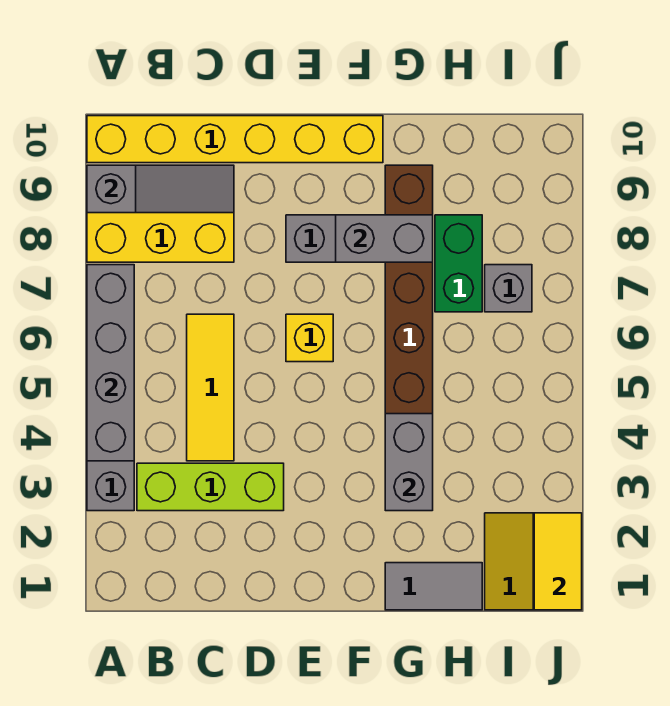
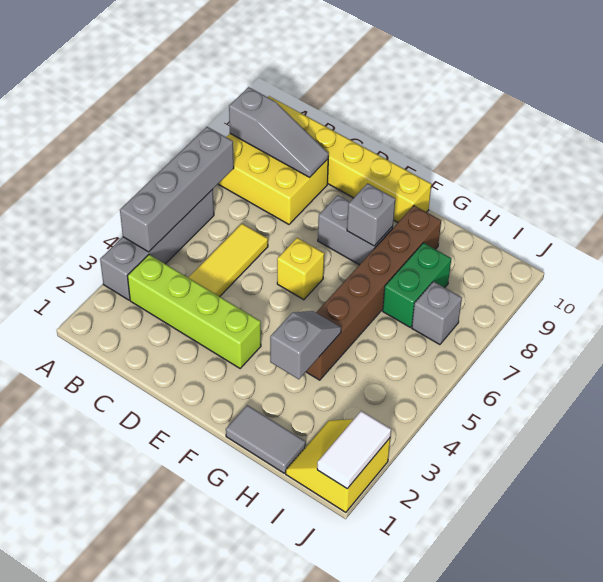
lime brick B3:D3 level 1 -> lime brick B3:E3 level 1
grey brick F8:G8 level 2 -> grey brick F8 level 2
grey brick G3:G4 level 2 -> grey slope G3:G4 level 2 top 3
yellow tile J1:J2 level 2 -> white tile J1:J2 level 2

